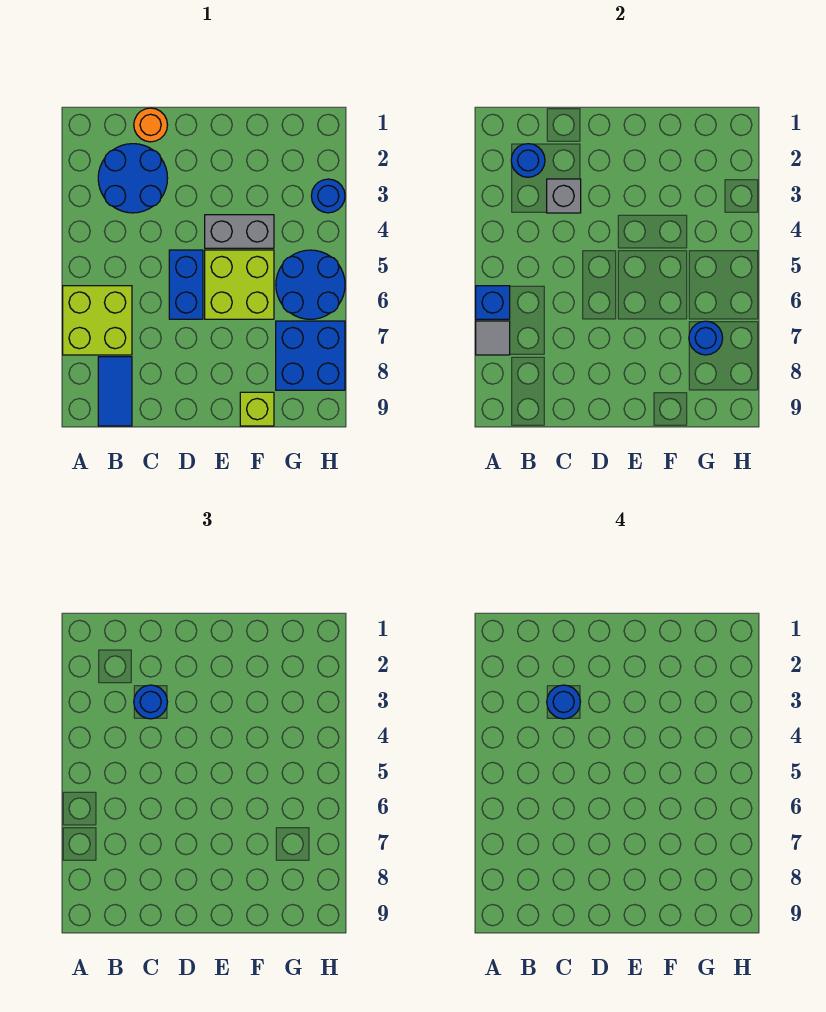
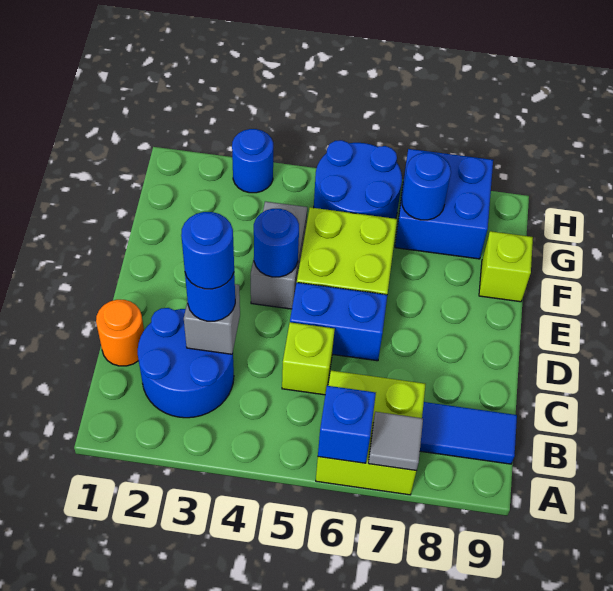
blue round brick B2 level 2 -> blue round brick E4 level 2
none -> lime brick C5 level 1

